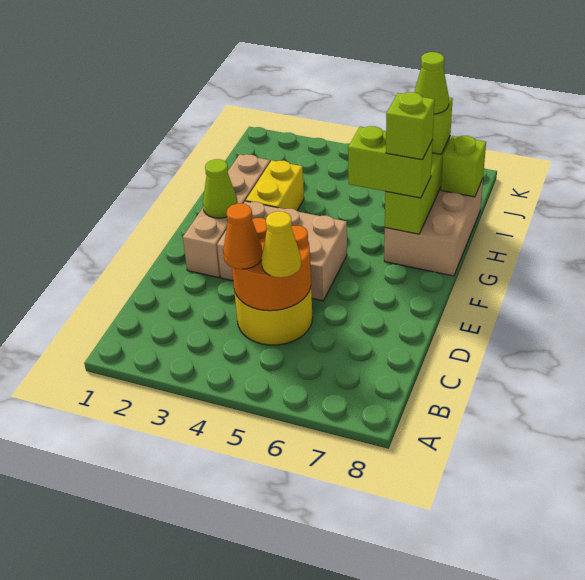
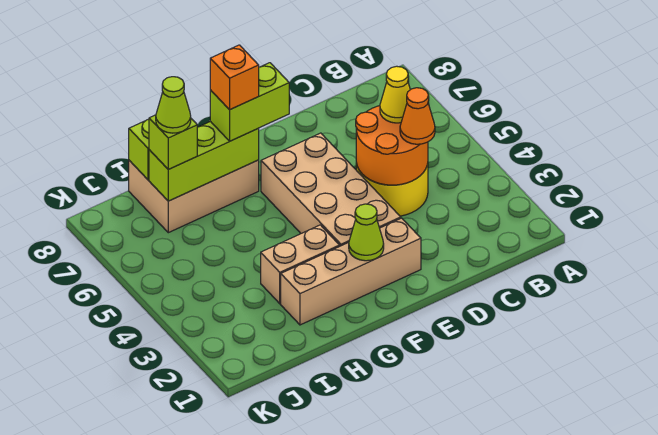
tan brick E3:F5 level 1 -> tan brick E3:F6 level 1
yellow brick G3:H3 level 1 -> tan brick G3:H3 level 1
lime brick G6:G7 level 3 -> lime brick F7:G7 level 3
lime brick G7 level 4 -> orange brick G7 level 4

